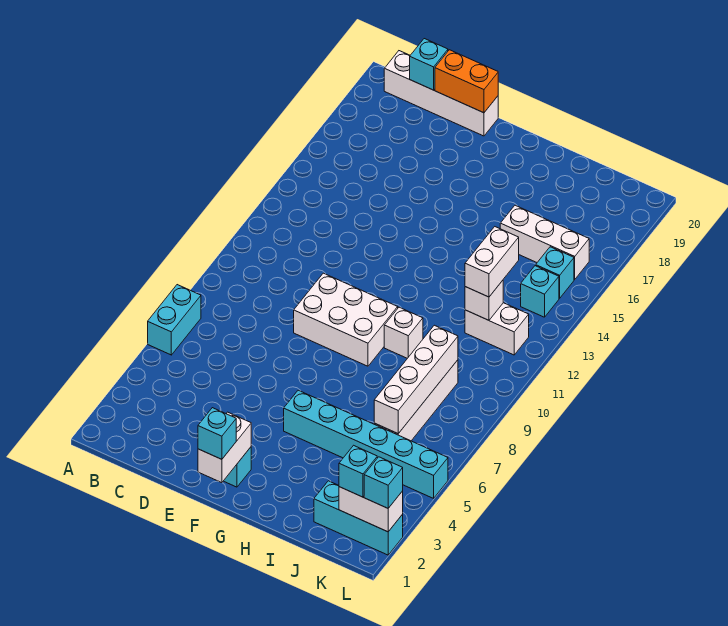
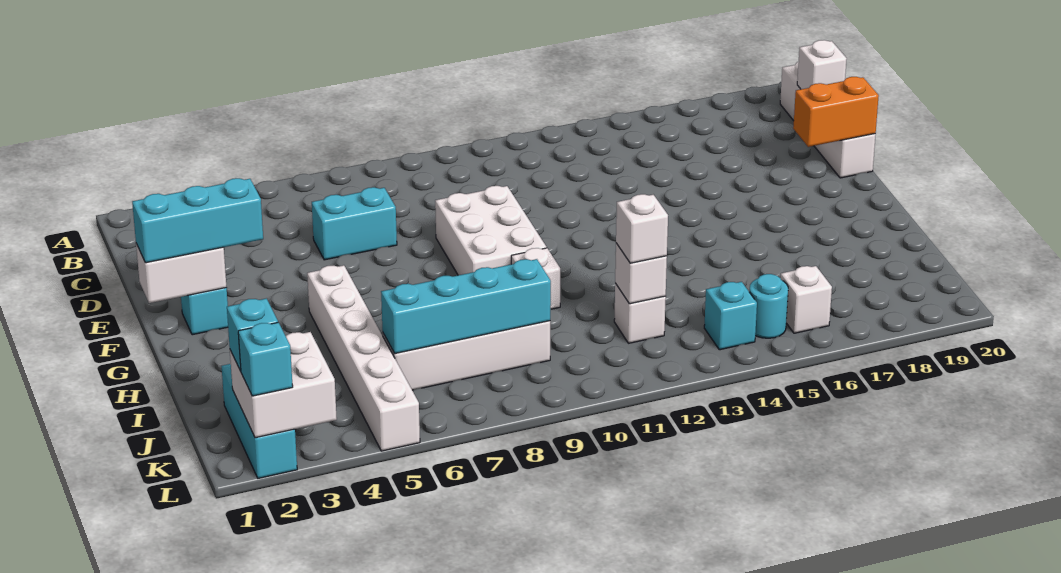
cyan brick A6:A7 level 1 -> cyan brick D6:D7 level 1
cyan brick C20 level 2 -> white brick C20 level 2
orange brick D20:E20 level 2 -> orange brick E19:E20 level 2
cyan brick F1 level 3 -> cyan brick F1:F3 level 3
cyan brick G5:L5 level 1 -> white brick G5:L5 level 1
white brick I16:K16 level 1 -> white brick K16 level 1
white brick J6:J9 level 2 -> cyan brick J6:J9 level 2
white brick J12:K12 level 1 -> white brick J12 level 1
white brick J12:J13 level 3 -> white brick J12 level 3
white brick K2:L2 level 2 -> white brick K2:L3 level 2
cyan brick K15 level 1 -> cyan round brick K15 level 1

